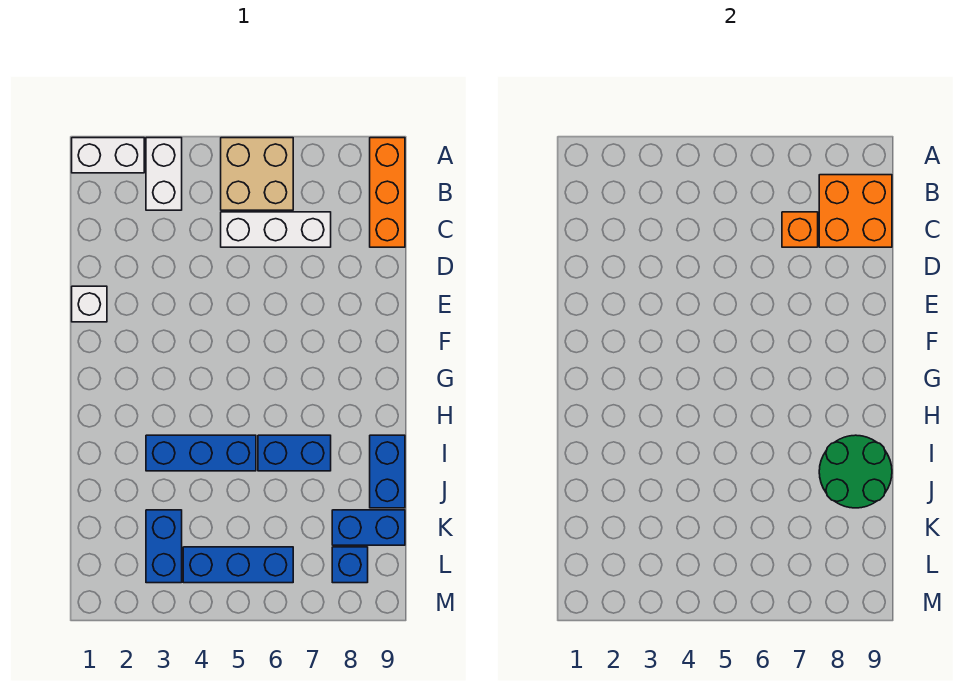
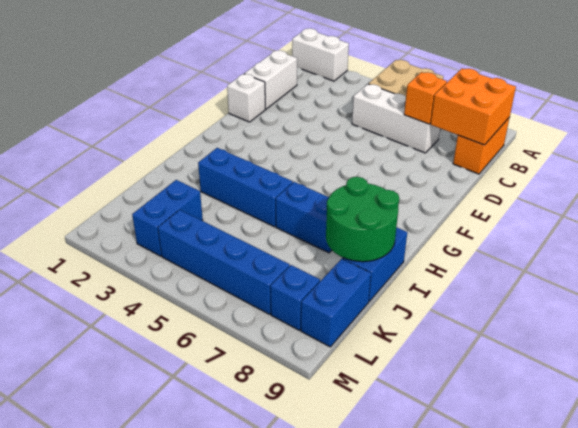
white brick A3:B3 level 1 -> white brick C1:D1 level 1
orange brick A9:C9 level 1 -> orange brick B9:C9 level 1
blue brick K8:K9 level 1 -> blue brick K9:L9 level 1
blue brick L4:L6 level 1 -> blue brick L4:L7 level 1

